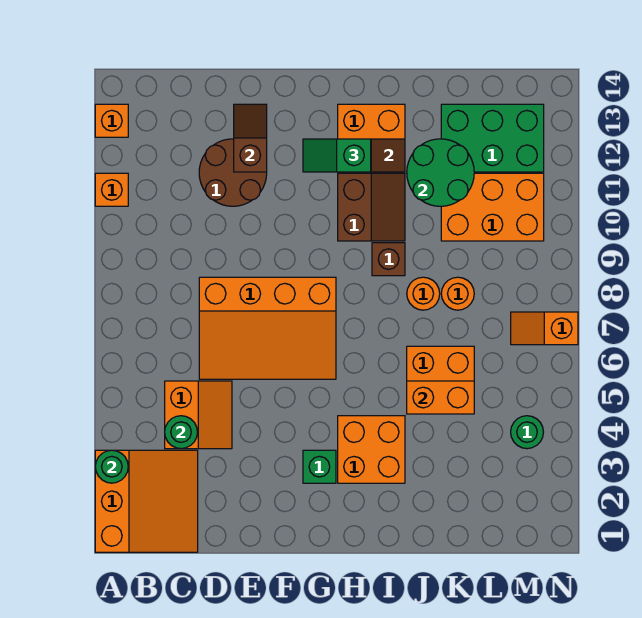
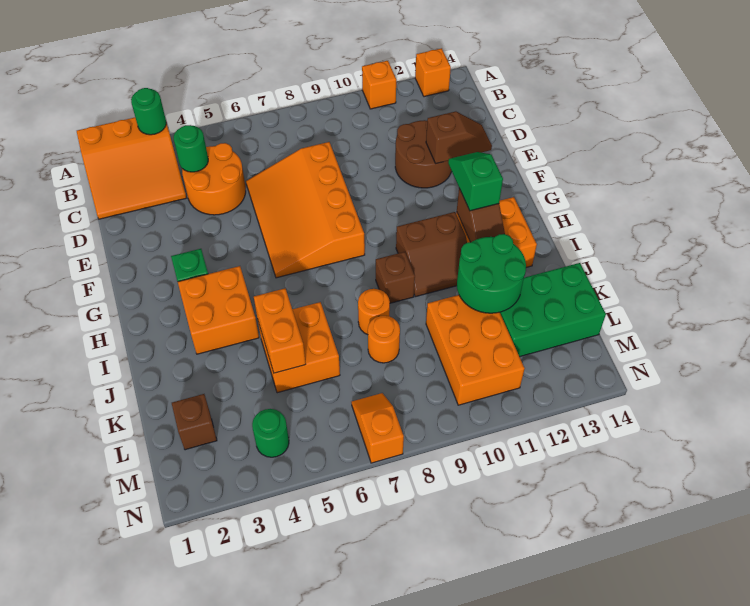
orange slope C4:D5 level 1 top C -> orange round brick C4:D5 level 1
green brick K12:M13 level 1 -> green brick K12:L14 level 1
none -> brown brick L2 level 1

